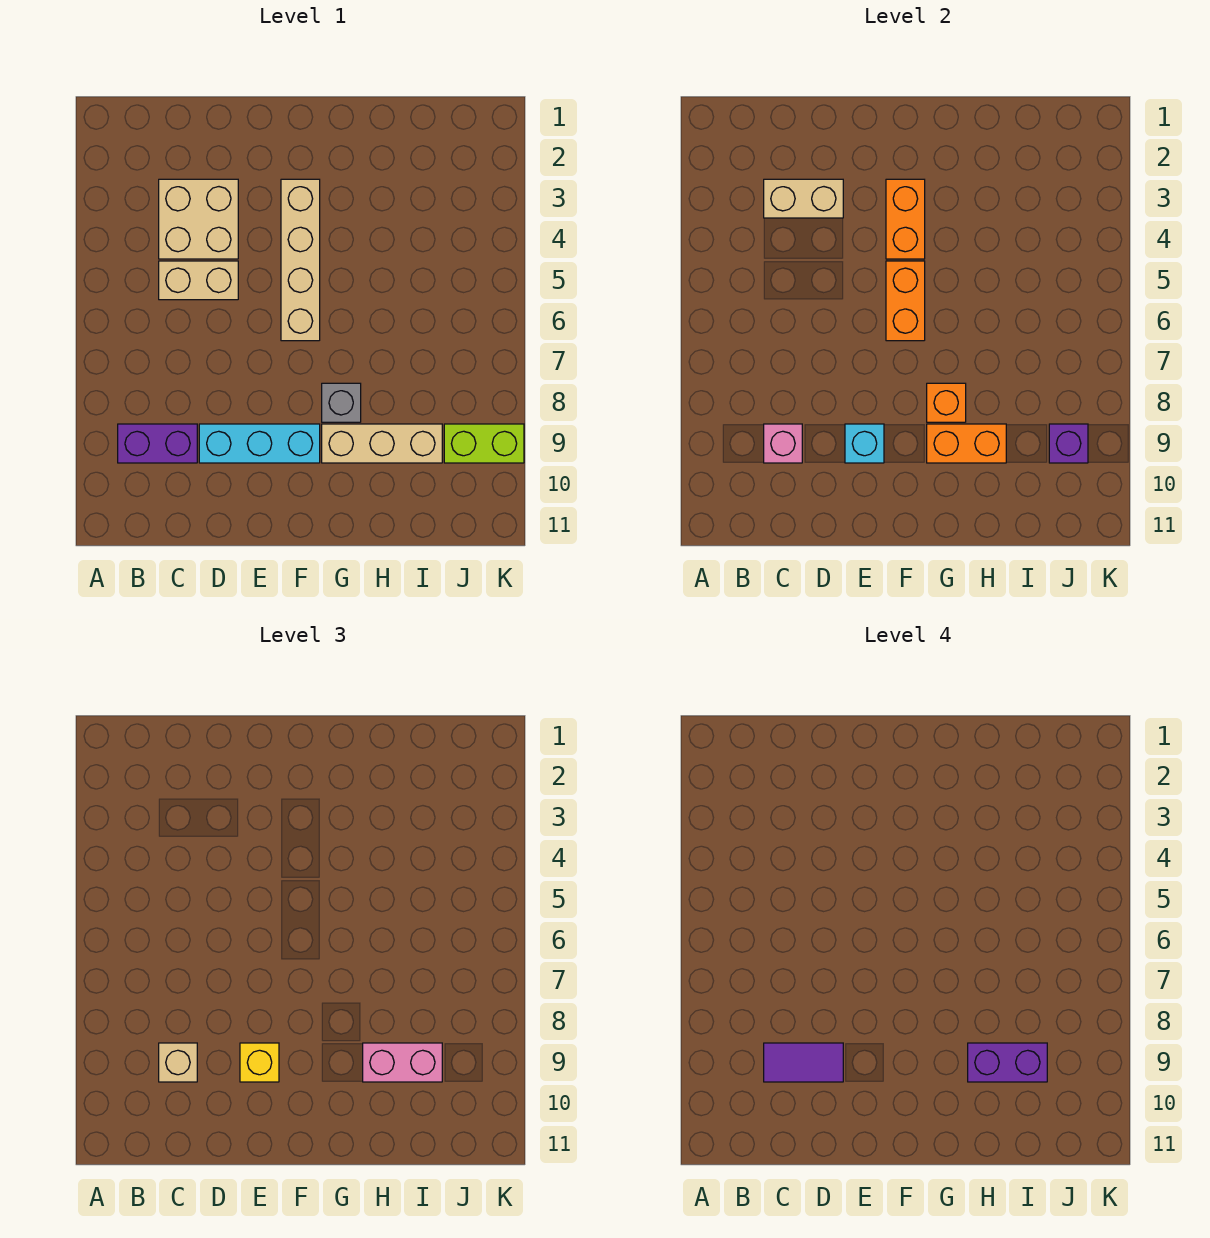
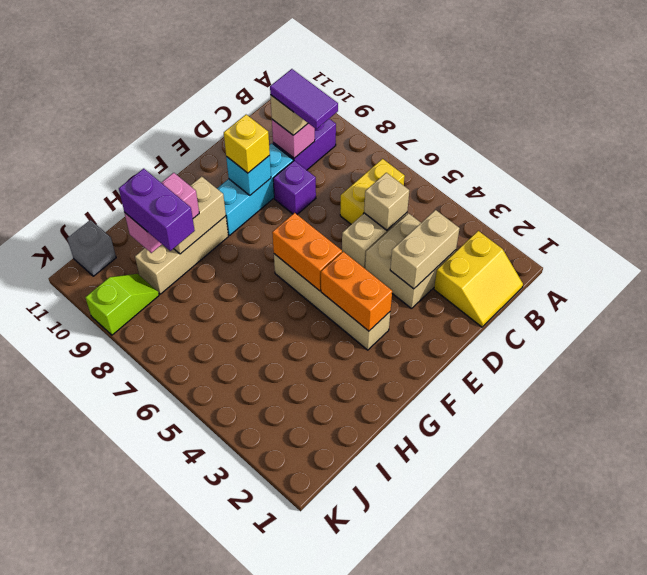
none -> yellow slope B1:C2 level 1 top 2
none -> yellow brick B6:C6 level 1
none -> tan brick C5 level 2
purple tile C9:D9 level 4 -> purple tile C8:C9 level 4
grey brick G8 level 1 -> grey brick J11 level 1
orange brick G8 level 2 -> none
orange brick G9:H9 level 2 -> tan brick G9:H9 level 2
purple brick H9:I9 level 4 -> purple brick I8:I9 level 4
lime brick J9:K9 level 1 -> lime slope J9:K9 level 1 top K
purple brick J9 level 2 -> purple brick D8 level 1

